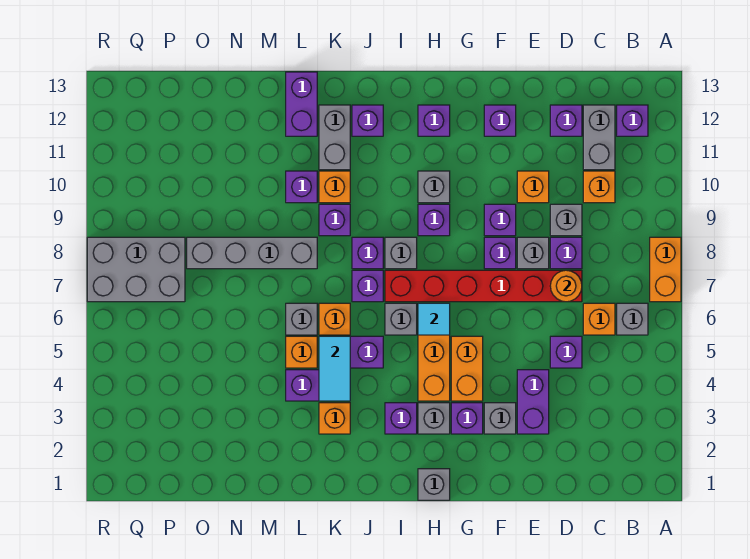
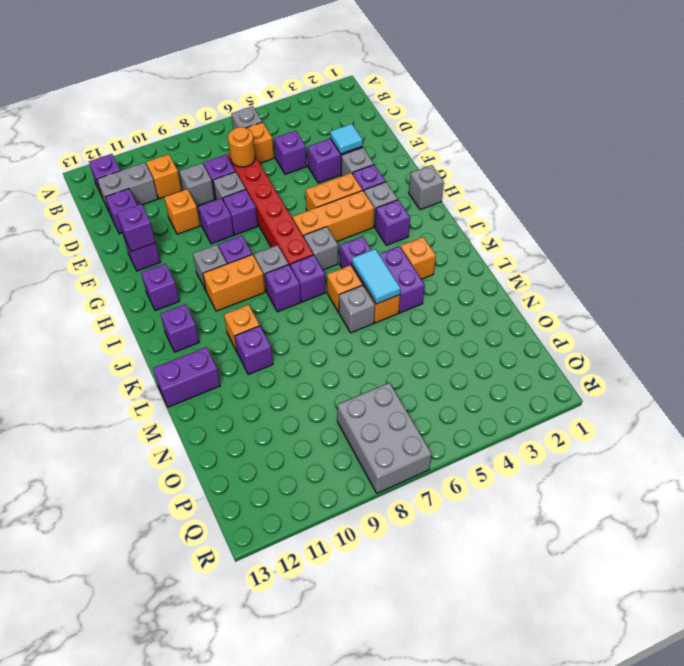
orange brick A7:A8 level 1 -> orange brick I9:I10 level 1
cyan tile H6 level 2 -> cyan tile E3 level 2
cyan tile K4:K5 level 2 -> cyan tile K5:L5 level 2
purple brick K9 level 1 -> purple brick F12 level 2
grey brick K11:K12 level 1 -> none
grey brick L8:O8 level 1 -> none

